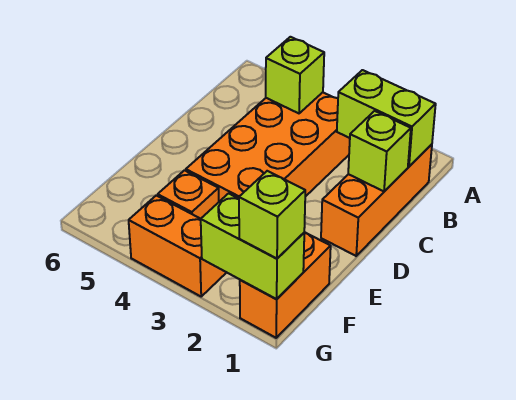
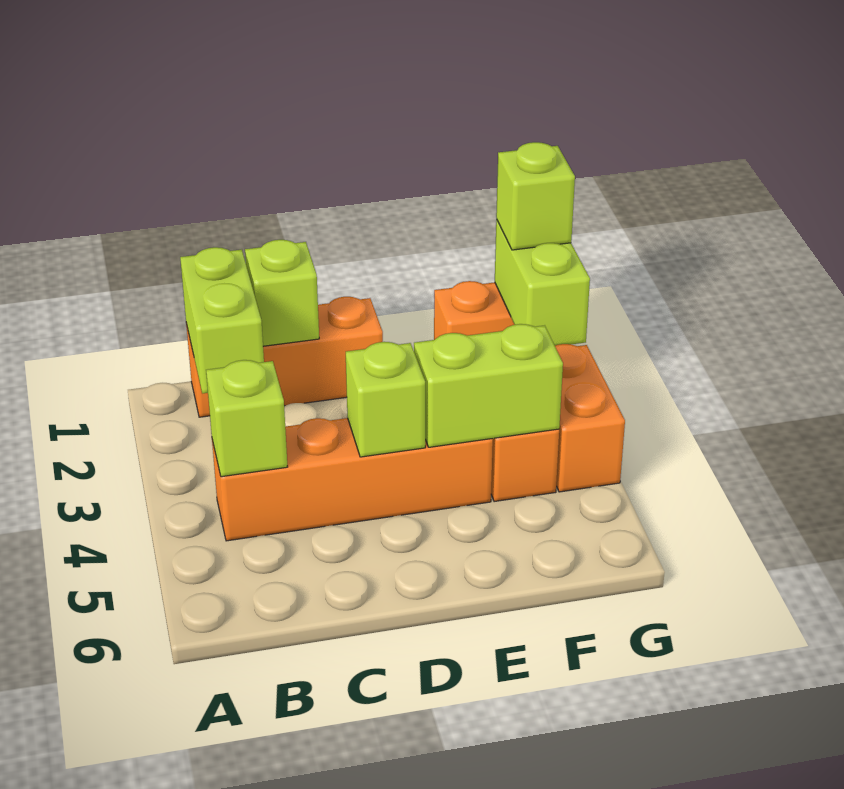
orange brick B3:E4 level 1 -> orange brick B4:E4 level 1
none -> lime brick D4 level 2
none -> lime brick E4:F4 level 2

